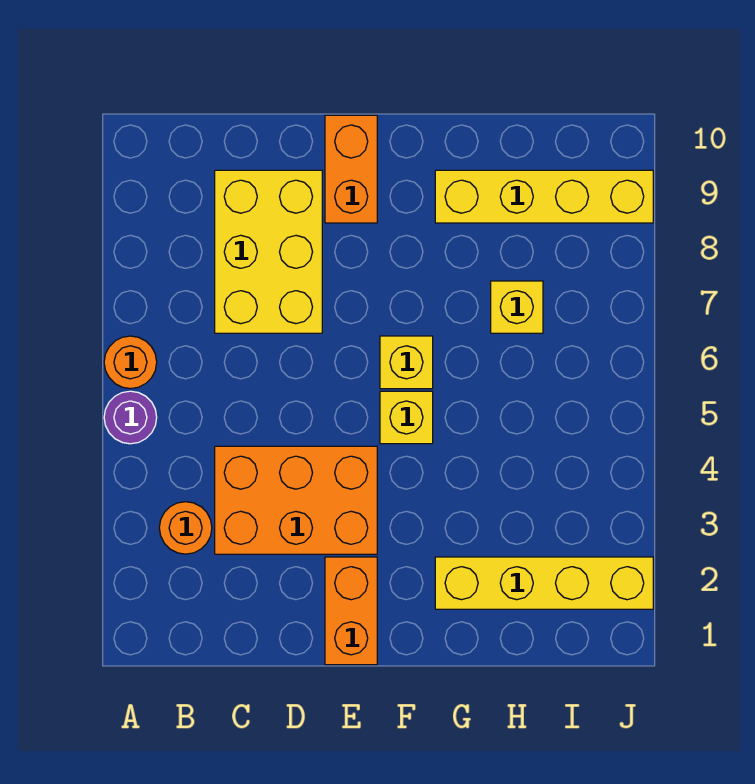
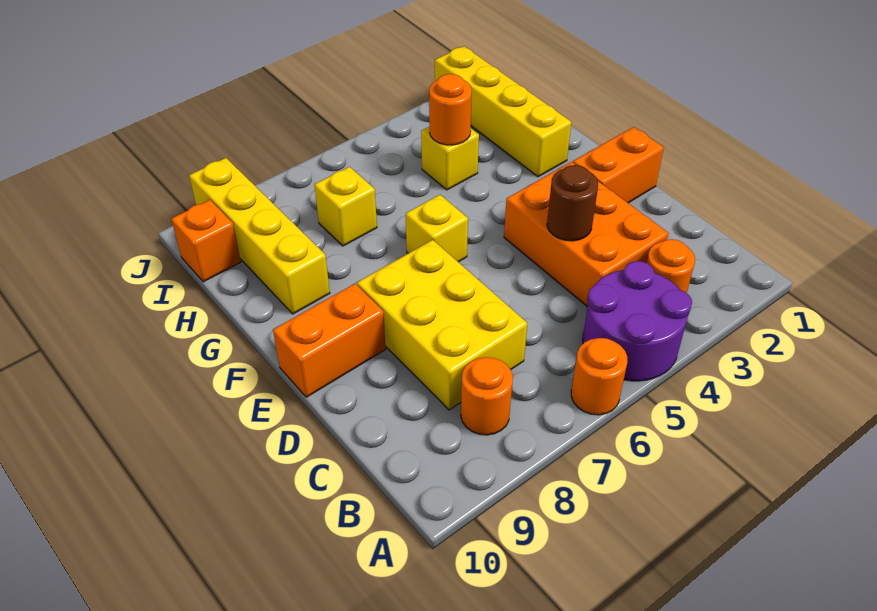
purple round brick A5 level 1 -> purple round brick A4:B5 level 1
none -> orange round brick B8 level 1
yellow brick C7:D9 level 1 -> yellow brick C7:E8 level 1
none -> brown round brick D4 level 2
yellow brick F5 level 1 -> yellow brick H4 level 1
none -> orange round brick H4 level 2
none -> orange brick I10 level 1

